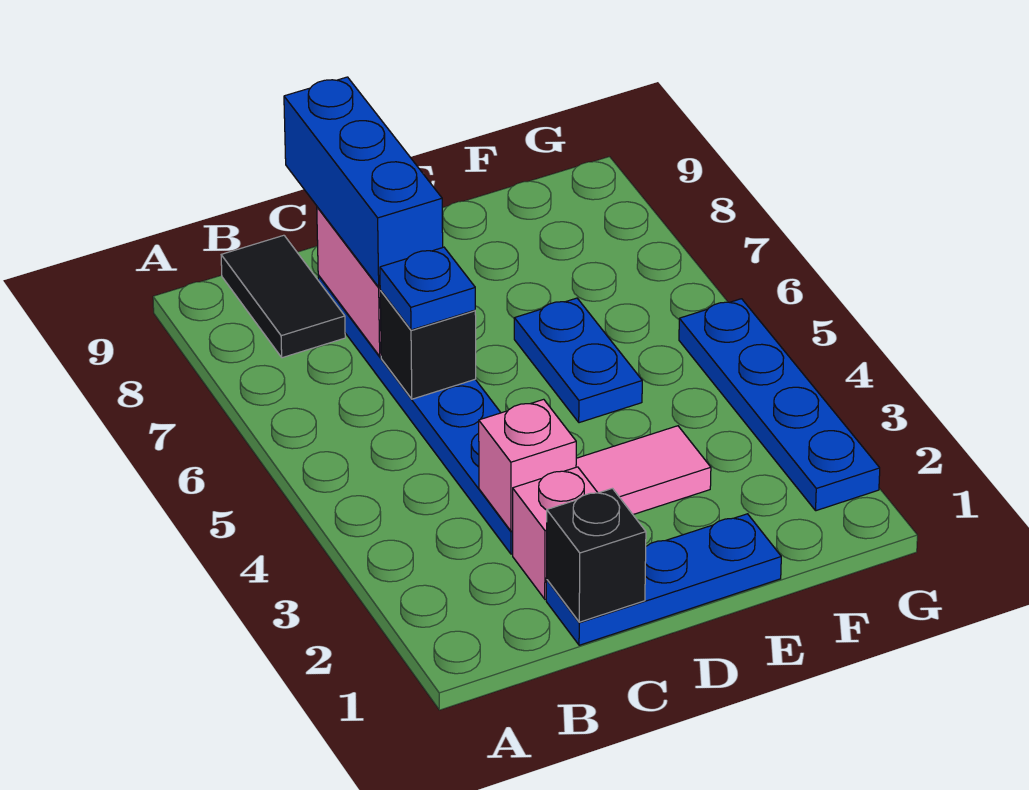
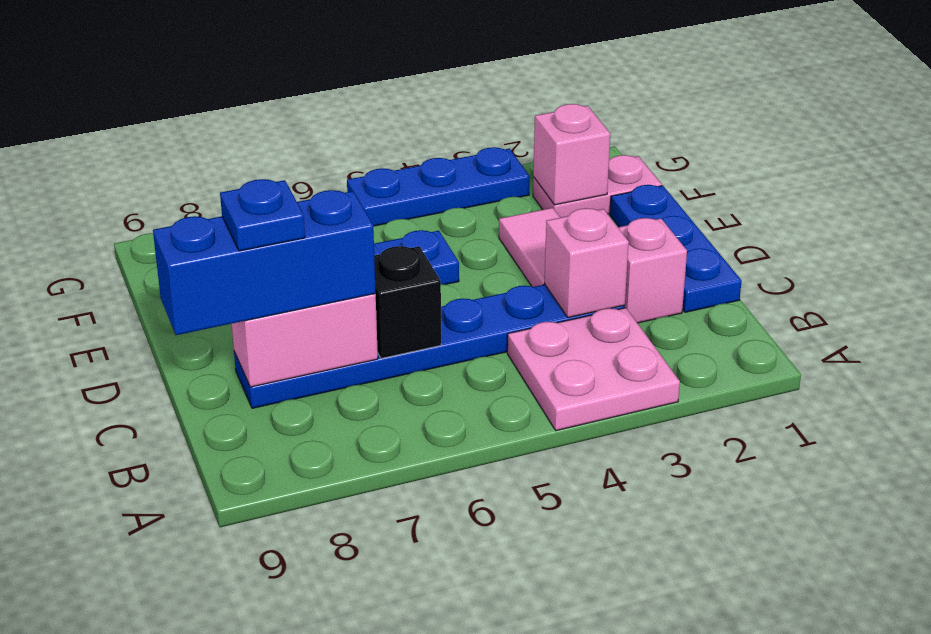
none -> pink plate A3:B4 level 1
black tile B8:B9 level 1 -> none
black brick C1 level 2 -> none
blue plate C6 level 3 -> blue plate C8 level 4
none -> pink plate F1:F2 level 1
none -> pink brick F2 level 2
blue plate G2:G5 level 1 -> blue plate G3:G5 level 1

